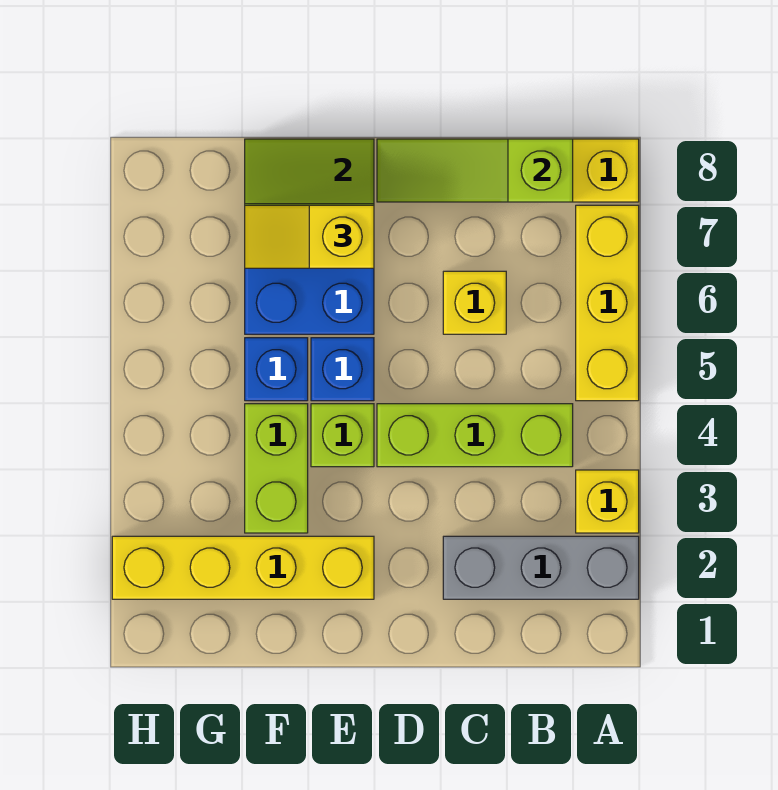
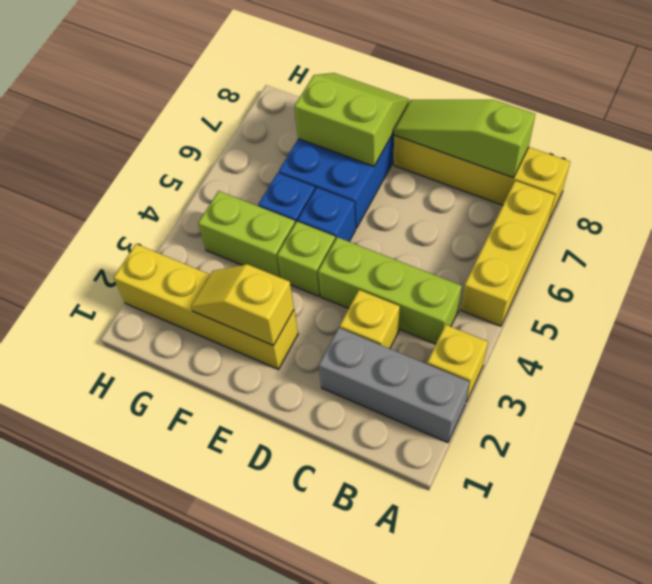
yellow brick C6 level 1 -> yellow brick C3 level 1
yellow slope E7:F7 level 3 top E -> yellow slope E2:F2 level 2 top E
lime brick F3:F4 level 1 -> lime brick F4:G4 level 1

